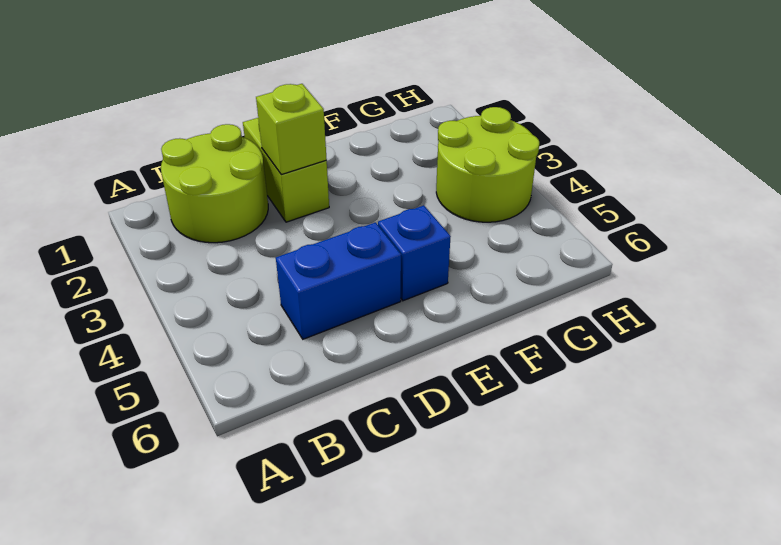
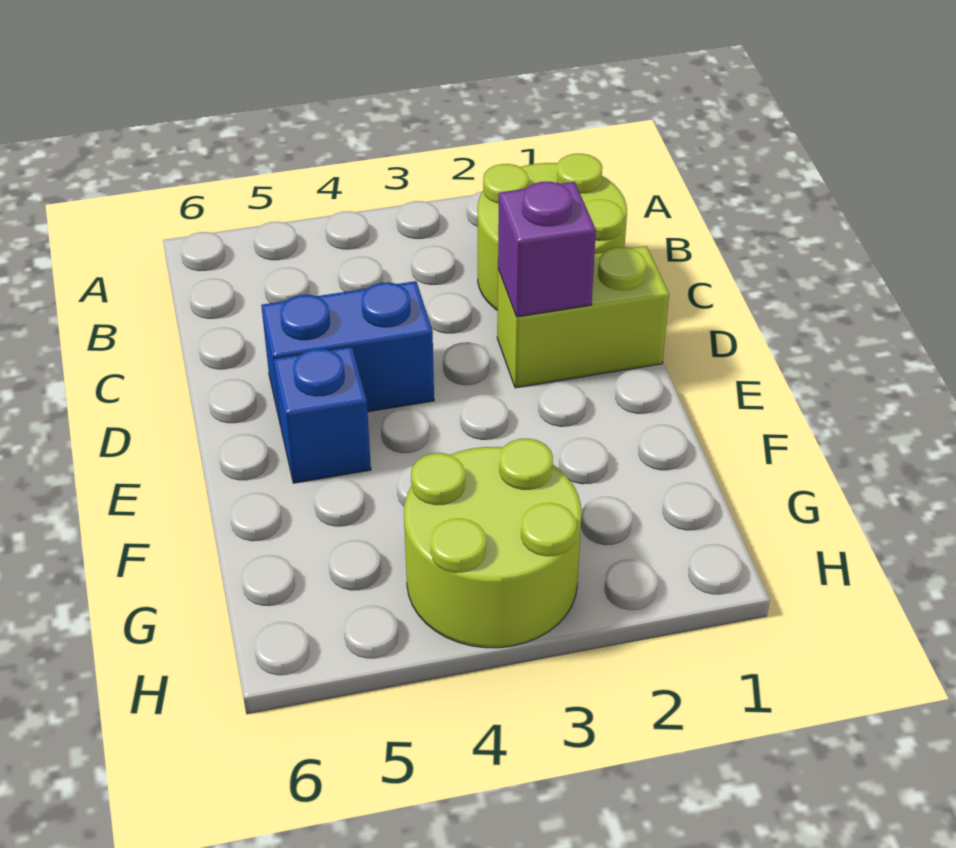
blue brick C5:D5 level 1 -> blue brick D4:D5 level 1
lime brick D2 level 2 -> purple brick D2 level 2

